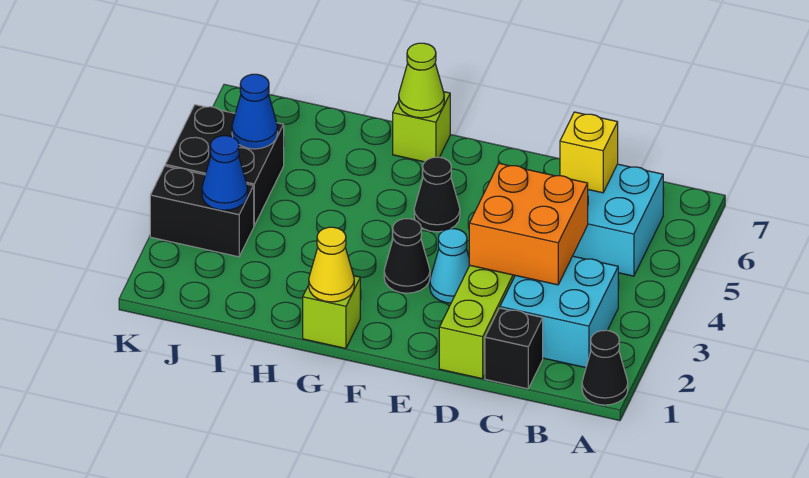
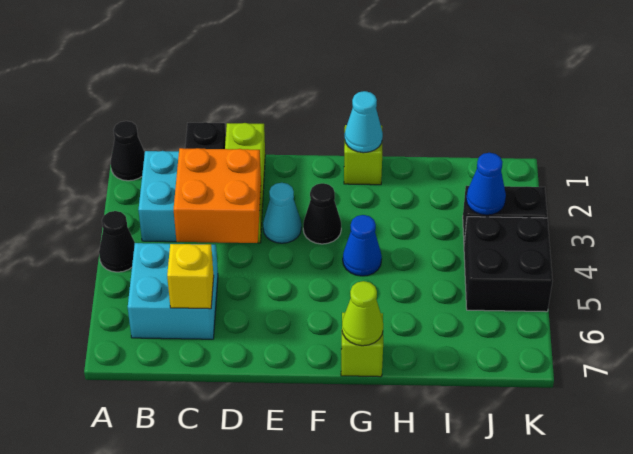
black cone F5 level 1 -> black cone A4 level 1
yellow cone G1 level 2 -> cyan cone G1 level 2
blue cone J5 level 2 -> blue cone G4 level 1

